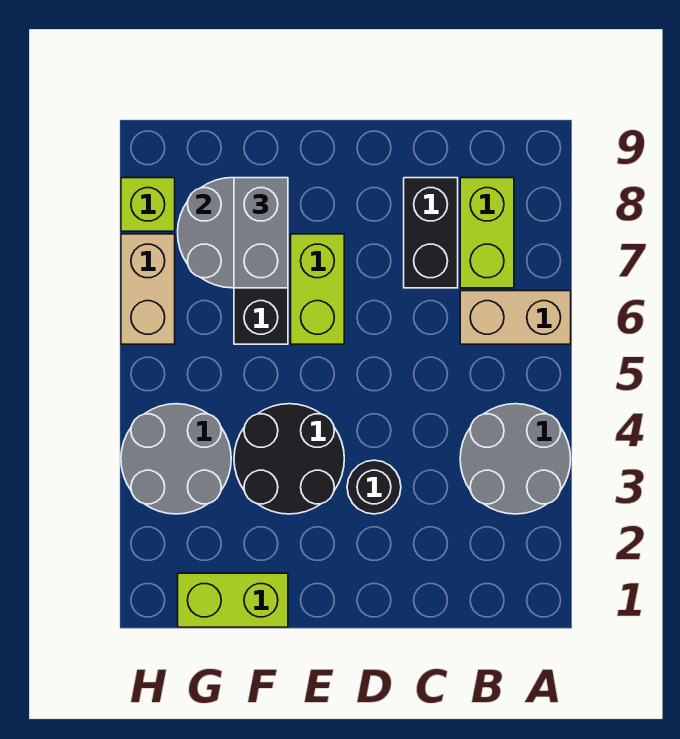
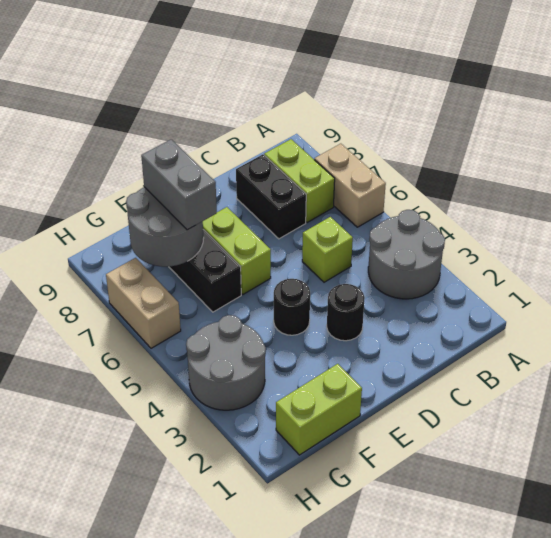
tan brick A6:B6 level 1 -> tan brick A6:A7 level 1
black round brick E3:F4 level 1 -> black round brick E4 level 1
lime brick H8 level 1 -> lime brick C5 level 1

